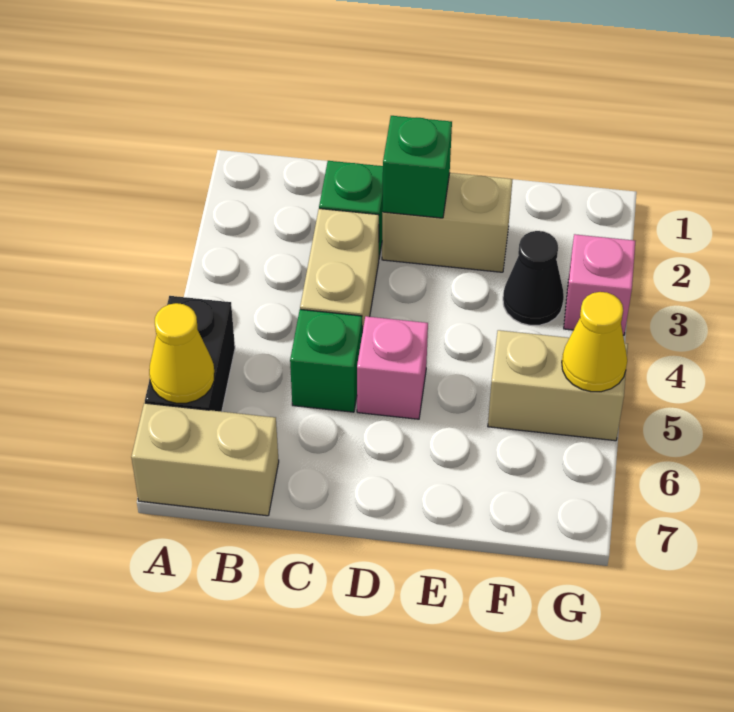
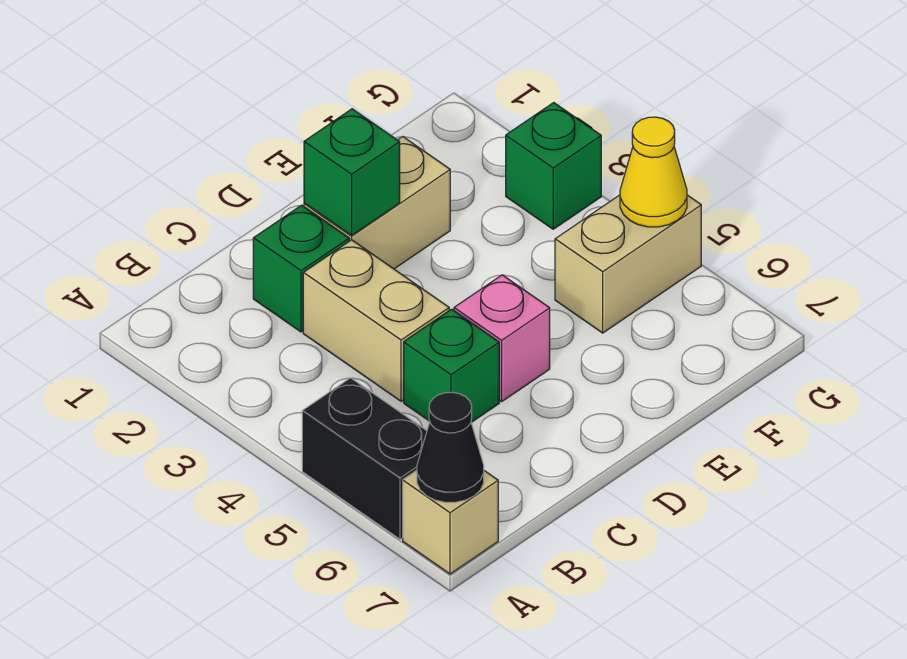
yellow cone A6 level 2 -> none
tan brick A7:B7 level 1 -> tan brick A7 level 1
black cone F3 level 1 -> black cone A7 level 2
pink brick G3 level 1 -> green brick G3 level 1

